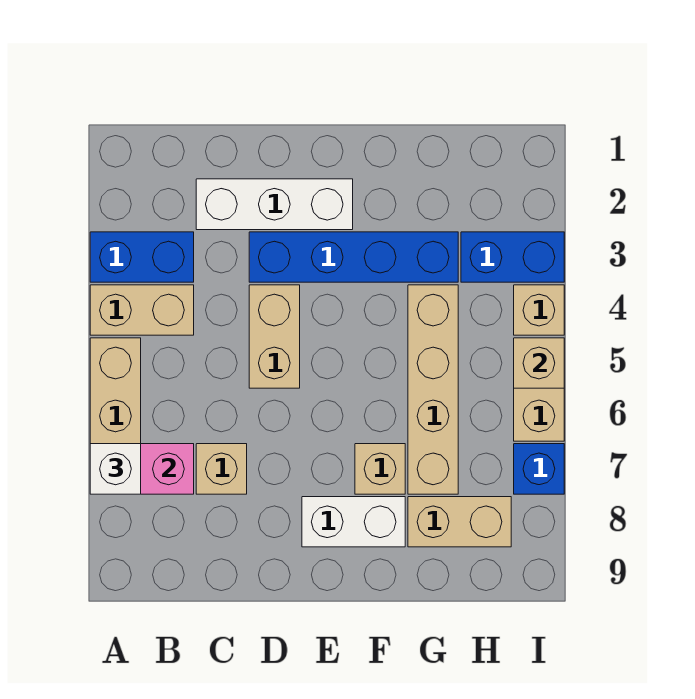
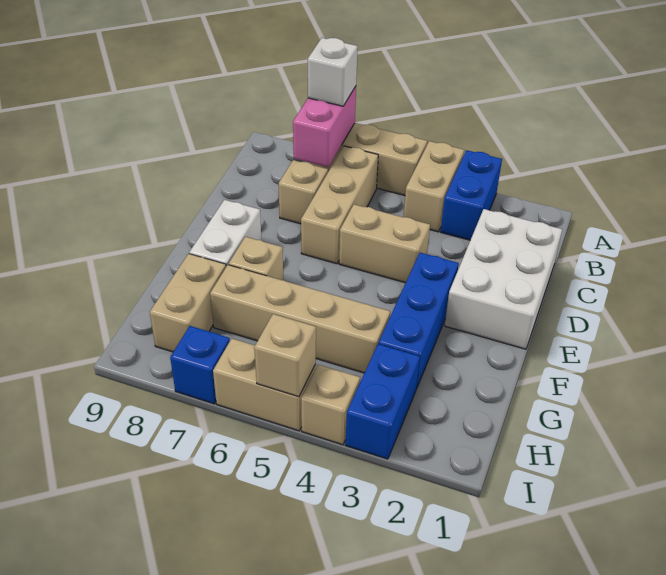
none -> tan brick B6:D6 level 1
white brick C2:E2 level 1 -> white brick C1:E2 level 1
blue brick D3:G3 level 1 -> blue brick E3:G3 level 1

